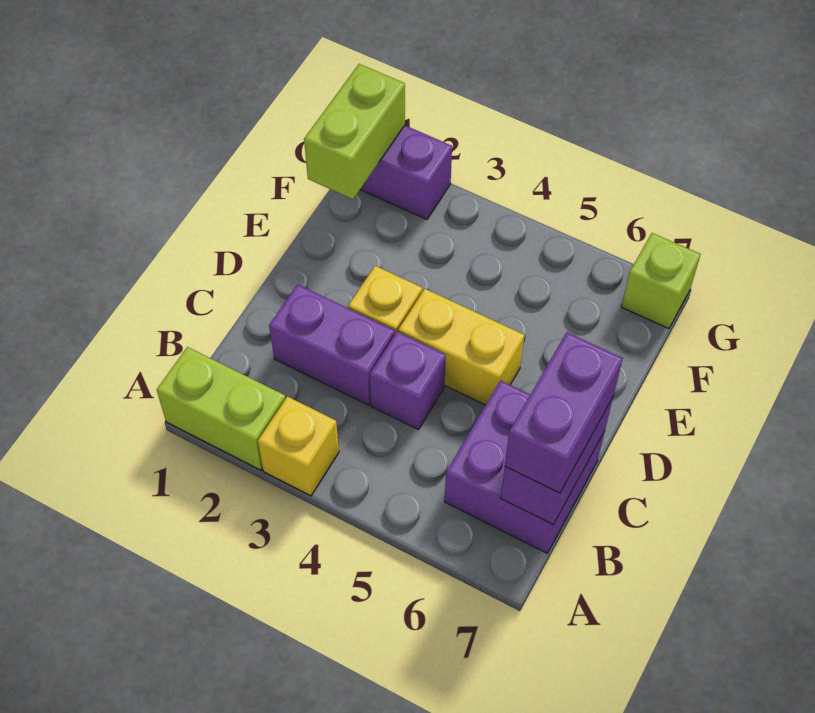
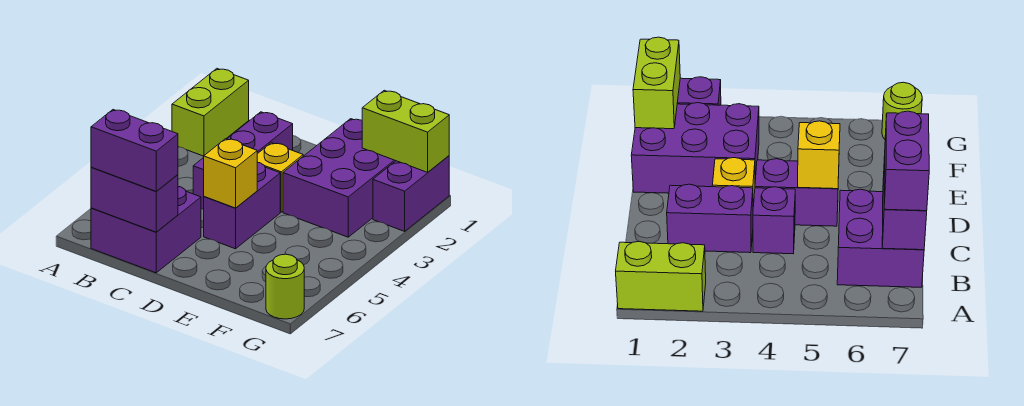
yellow brick A3 level 1 -> yellow brick D5 level 2
yellow brick D4:D5 level 1 -> purple brick D4:D5 level 1
none -> purple brick E1:F3 level 1
lime brick G7 level 1 -> lime round brick G7 level 1

